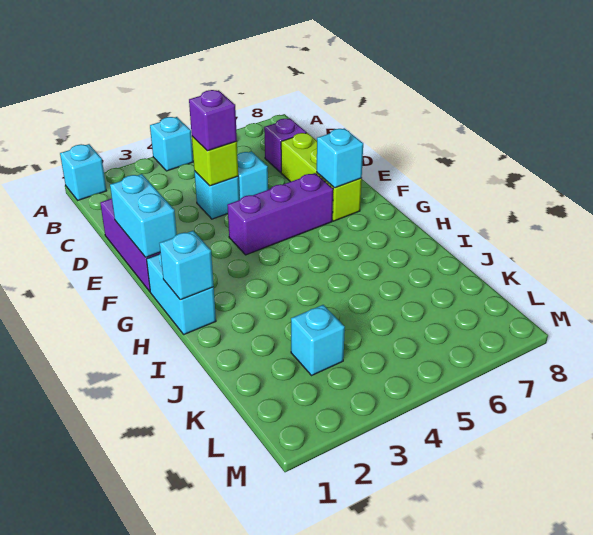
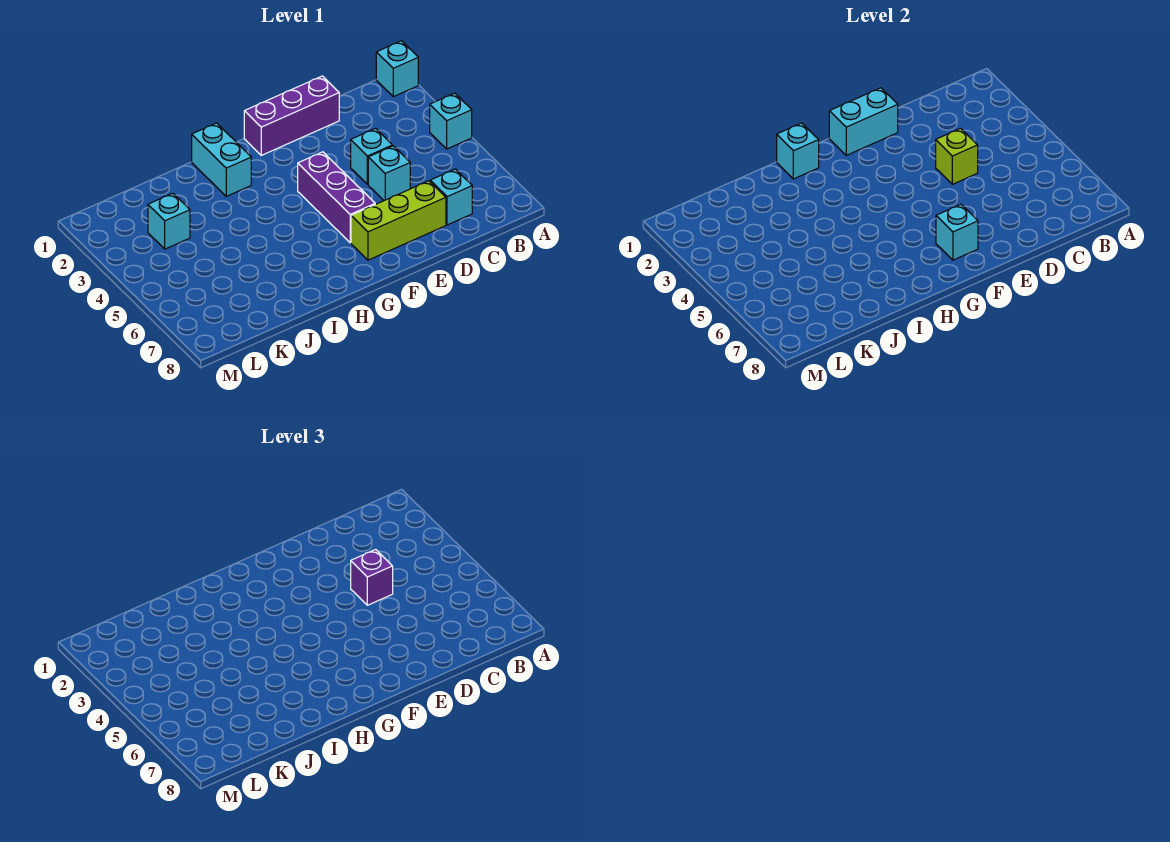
purple brick C7 level 1 -> cyan brick C7 level 1
cyan brick G1:H1 level 1 -> cyan brick H1:H2 level 1

